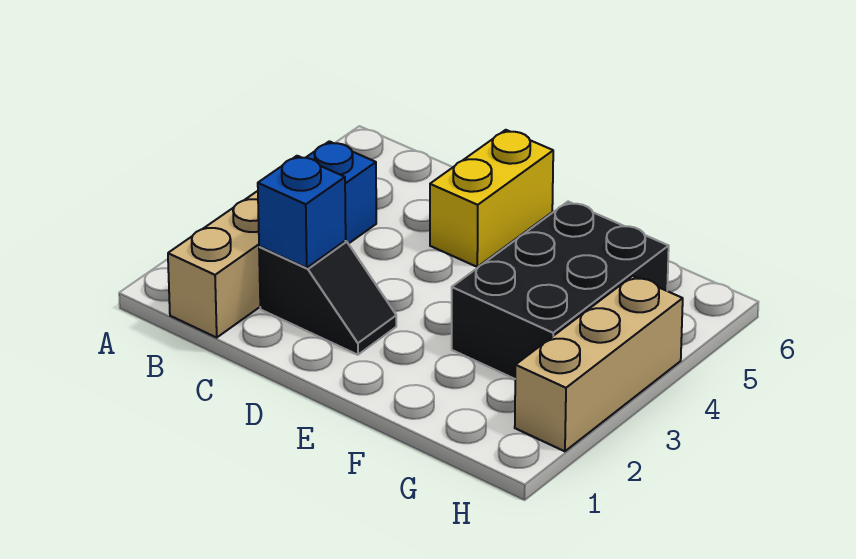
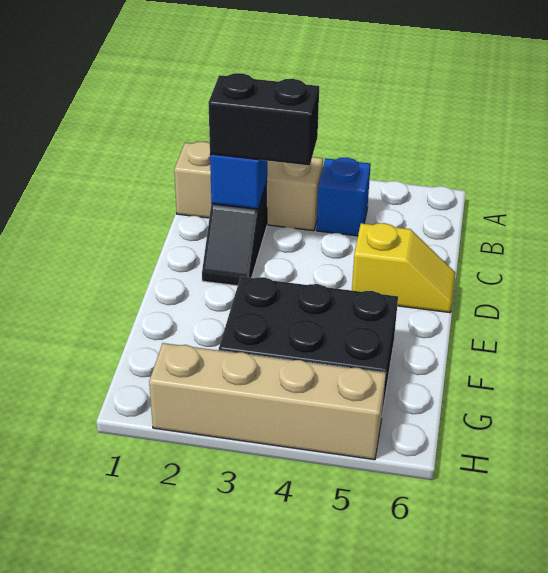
none -> black brick C2:C3 level 3
yellow brick D5:D6 level 1 -> yellow slope D5:D6 level 1 top 5
tan brick H2:H4 level 1 -> tan brick H2:H5 level 1

